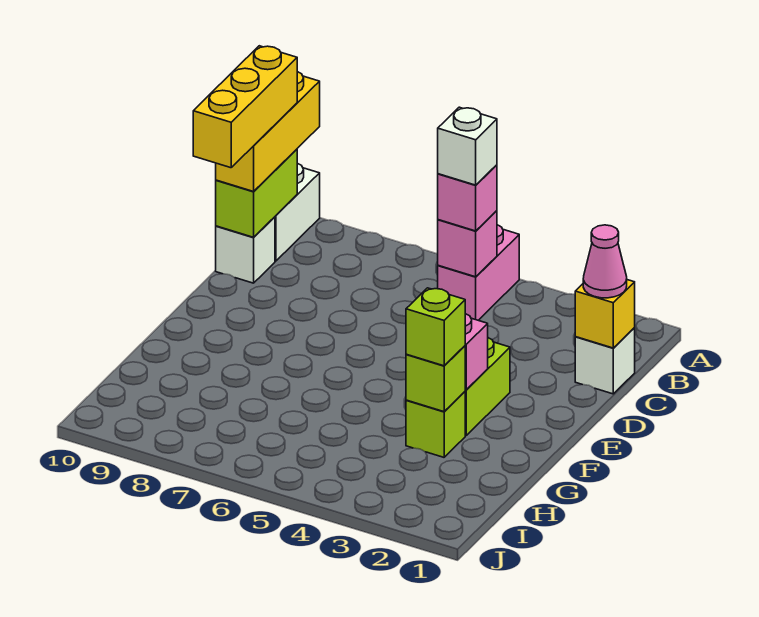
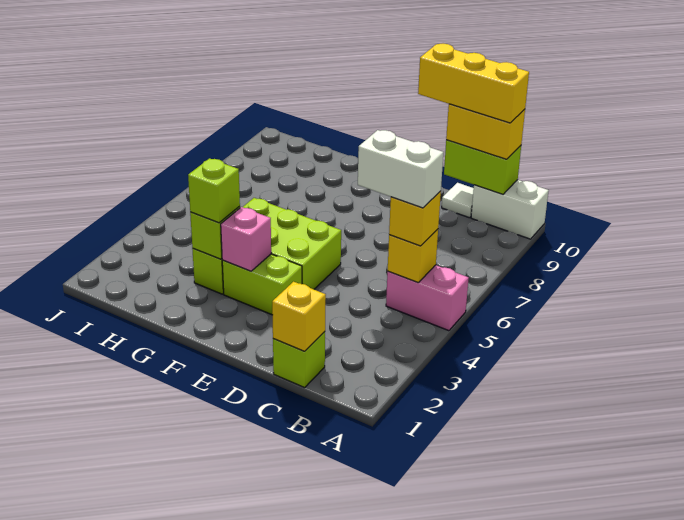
yellow brick A10:C10 level 3 -> yellow brick B10:C10 level 3
pink brick B5 level 2 -> yellow brick B5 level 2
pink brick B5 level 3 -> yellow brick B5 level 3
white brick B5 level 4 -> white brick B5:C5 level 4
white brick C1 level 1 -> lime brick C1 level 1
pink cone C1 level 3 -> none
white brick C10 level 1 -> white tile C10 level 1
none -> lime brick E4:G5 level 1

